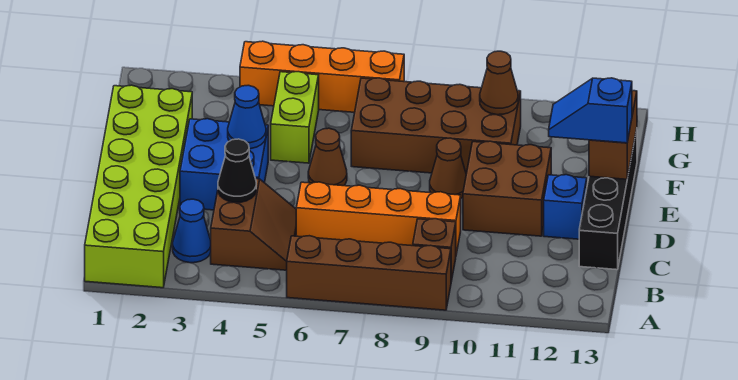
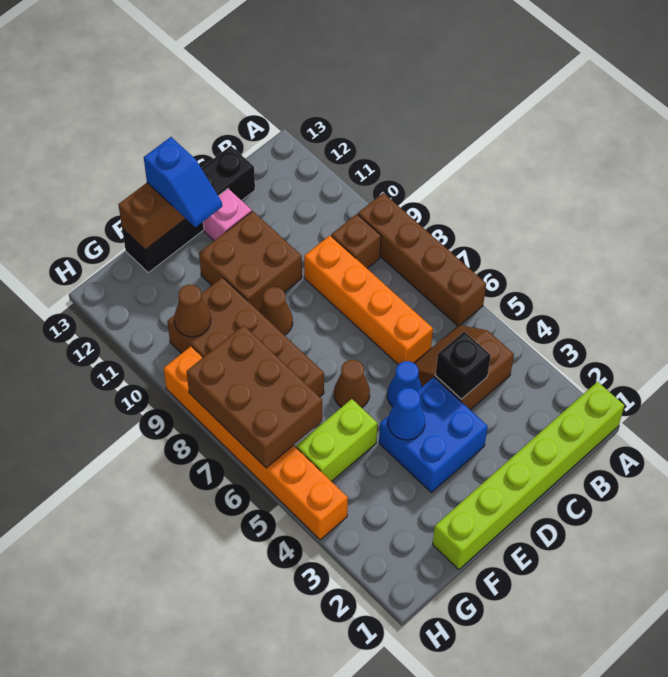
lime brick A1:F2 level 1 -> lime brick A1:F1 level 1
blue cone B3 level 1 -> blue cone D5 level 1
black cone C4 level 2 -> black brick C4 level 2
blue brick D12 level 1 -> pink brick D12 level 1
none -> brown brick G6:H8 level 2
orange brick H4:H7 level 1 -> orange brick H4:H9 level 1

